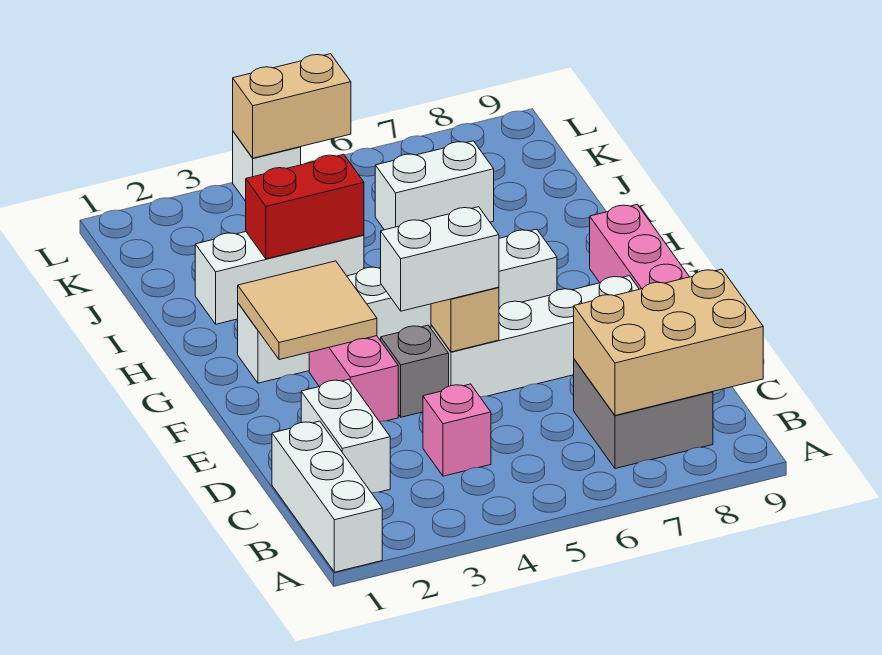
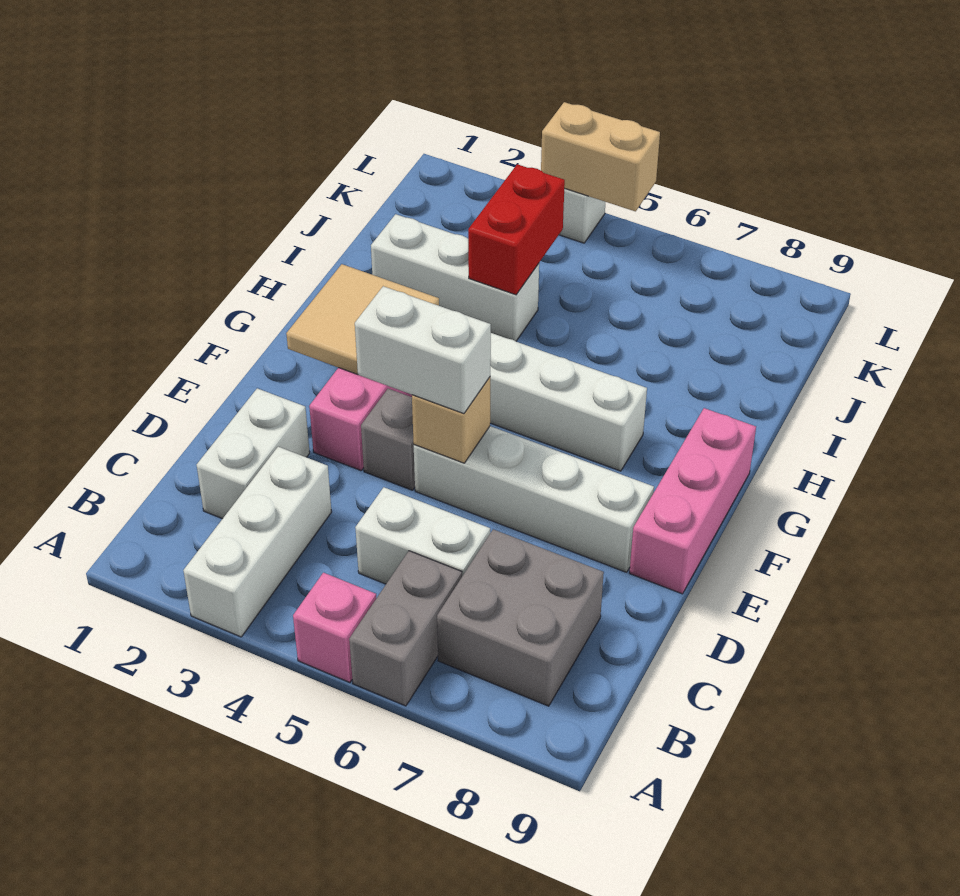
white brick A1:C1 level 1 -> white brick A3:C3 level 1
none -> grey brick A6:B6 level 1
tan brick B7:C9 level 2 -> none
pink brick C4 level 1 -> pink brick A5 level 1
red brick I3:I4 level 2 -> red brick I4:J4 level 2
white brick J6:J7 level 1 -> white brick C5:C6 level 1

